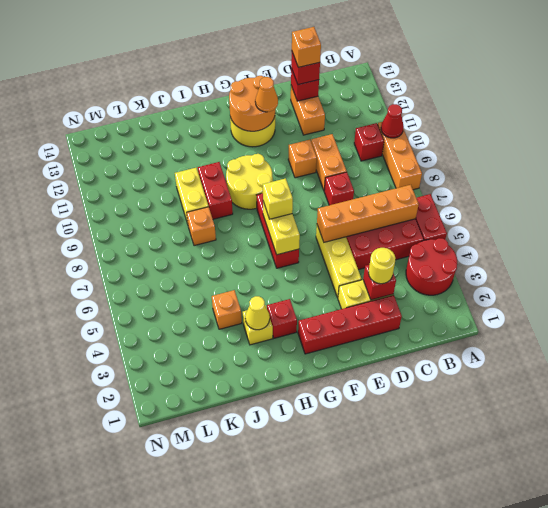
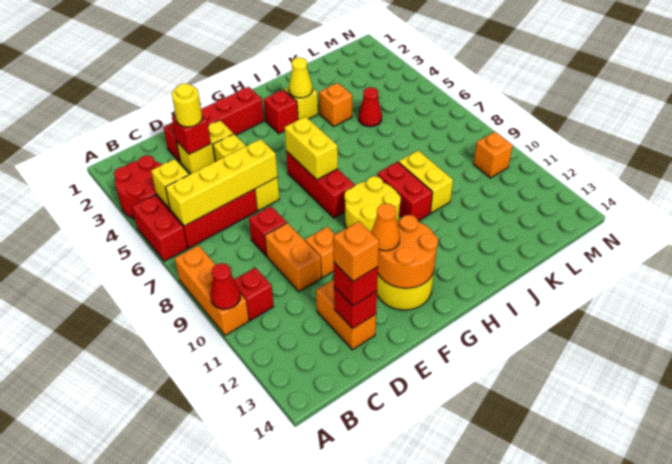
orange brick B6:E6 level 2 -> yellow brick B6:E6 level 2
yellow brick G7 level 3 -> yellow brick B5 level 2
orange brick J8 level 1 -> orange brick M10 level 1
none -> red cone K5 level 1

